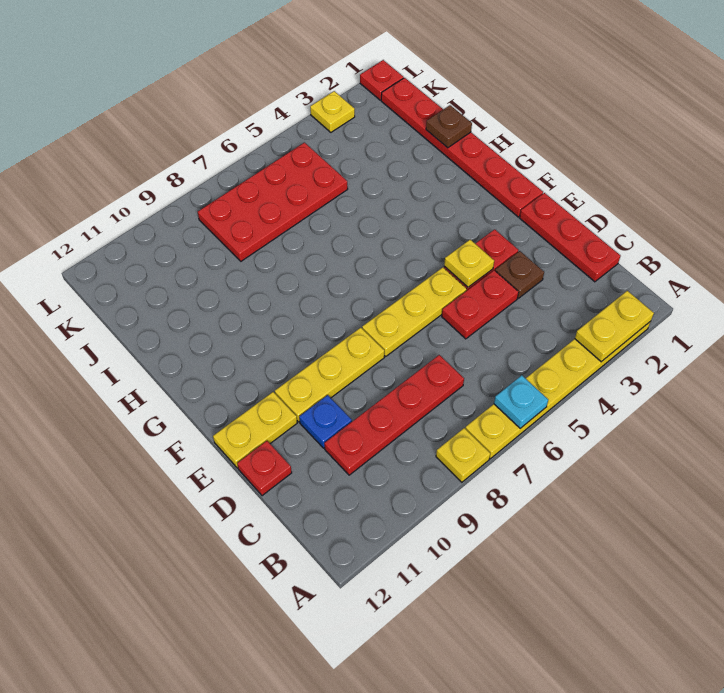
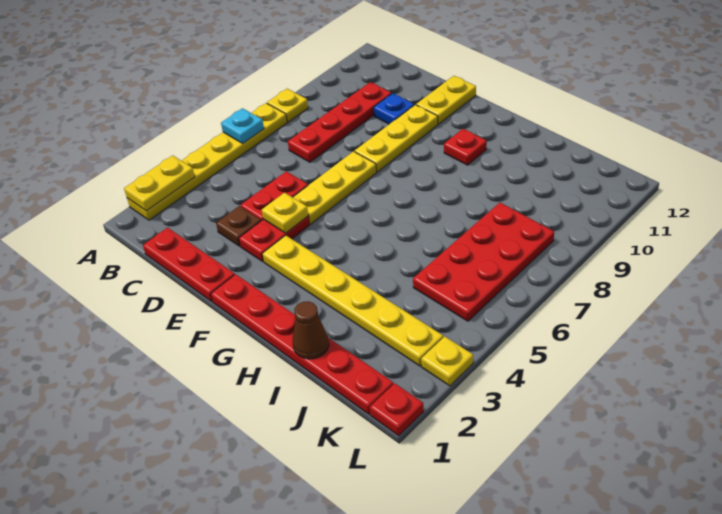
red plate D12 level 1 -> red plate G10 level 1
none -> yellow plate F3:K3 level 1
brown plate I1 level 2 -> brown cone I1 level 2

